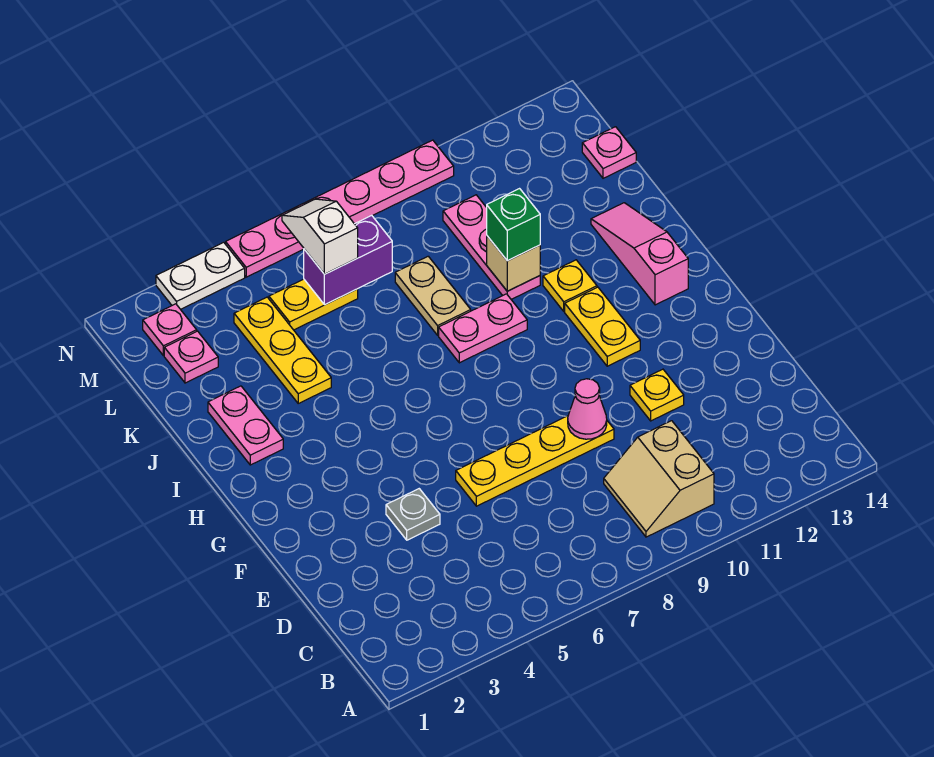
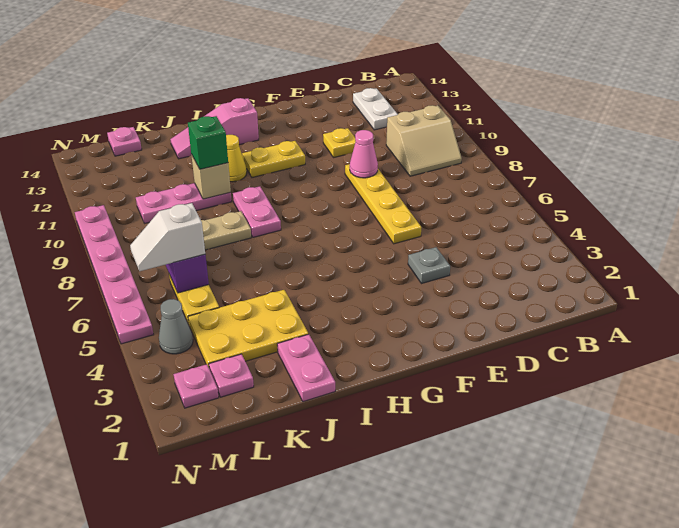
pink plate I2:J2 level 1 -> pink plate J1:J2 level 1
yellow plate I11 level 1 -> yellow cone I11 level 1
yellow plate J4:L4 level 1 -> yellow plate J3:L4 level 1
none -> grey cone M4 level 1
white plate N3:N4 level 1 -> white plate C12:C13 level 1

